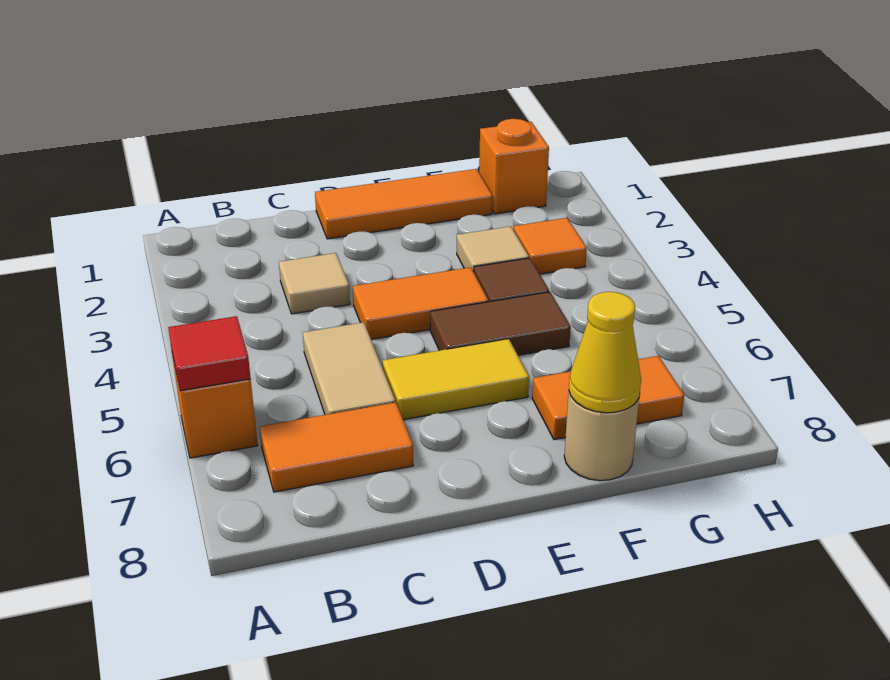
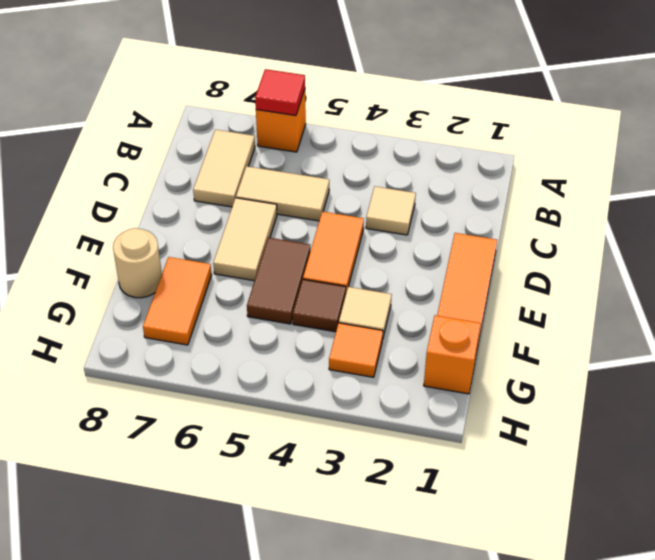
orange tile B7:C7 level 1 -> tan tile B7:C7 level 1
yellow tile D6:E6 level 1 -> tan tile D6:E6 level 1
yellow cone F8 level 2 -> none

